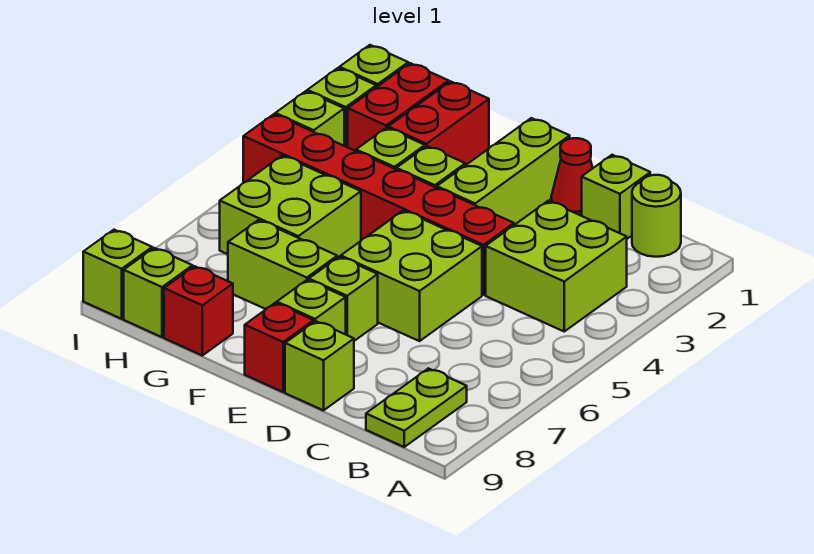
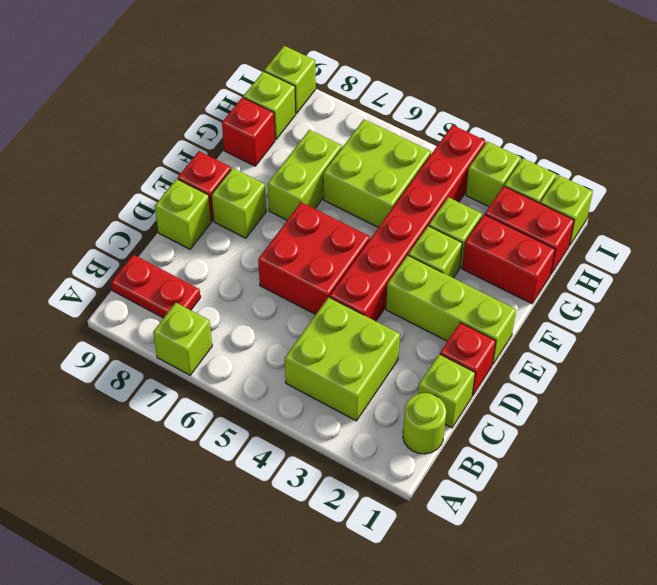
lime plate B8:B9 level 1 -> red plate B8:B9 level 1
red cone D1 level 1 -> red brick D1 level 1
lime brick D5:E6 level 1 -> red brick D5:E6 level 1
lime brick E7 level 1 -> lime brick A7 level 1

